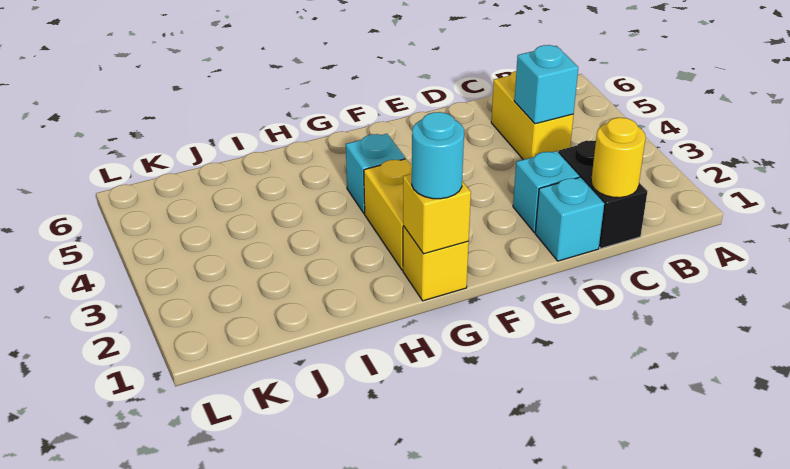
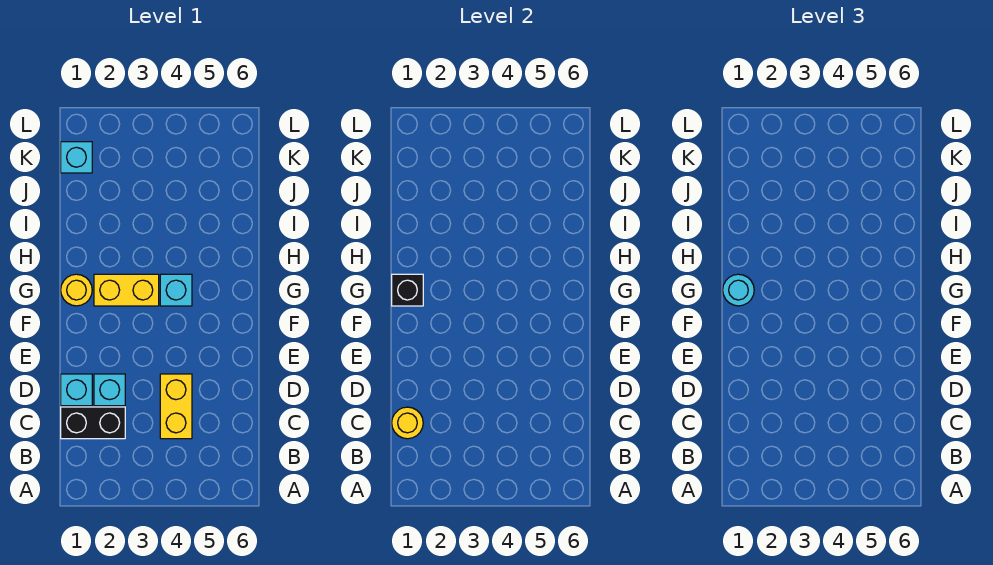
yellow brick C4:C5 level 1 -> yellow brick C4:D4 level 1
cyan brick C4 level 2 -> cyan brick K1 level 1
yellow brick G1 level 1 -> yellow round brick G1 level 1
yellow brick G1 level 2 -> black brick G1 level 2

